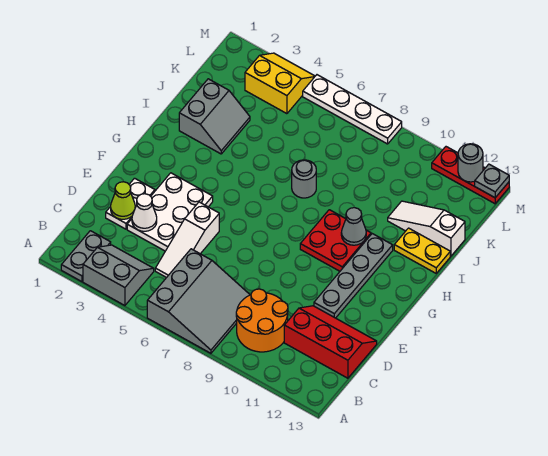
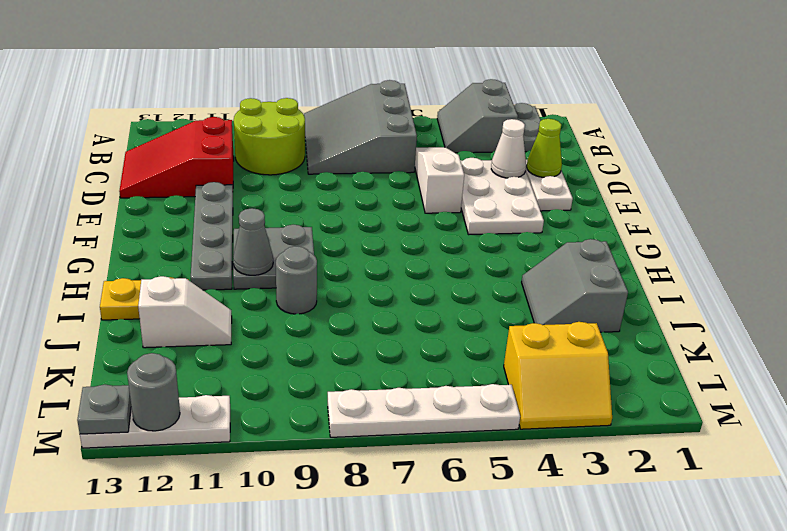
grey slope A3:B4 level 1 top A -> grey slope A3:B4 level 1 top 3
orange round brick B9:C10 level 1 -> lime round brick B9:C10 level 1
red slope C11:D13 level 1 top C -> red slope C11:D13 level 1 top 11
red plate G9:H10 level 1 -> grey plate G9:H10 level 1
grey round brick I7 level 1 -> grey round brick I9 level 1
white slope J11:J13 level 1 top 13 -> white slope J11:J12 level 1 top 12
red plate M11:M13 level 1 -> white plate M11:M13 level 1

